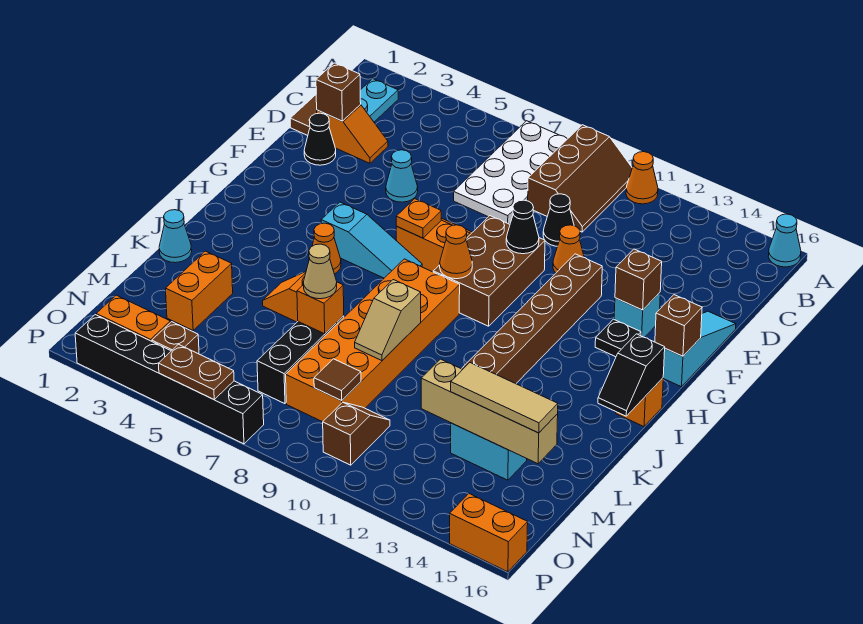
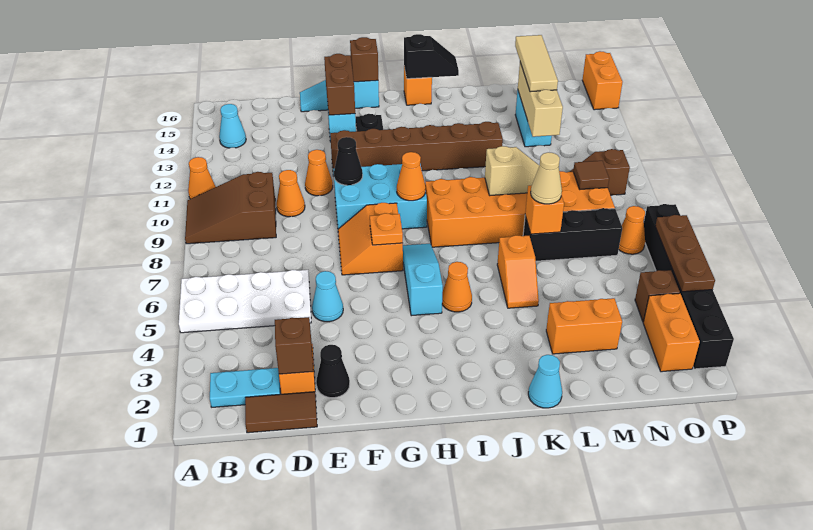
white plate A7:D8 level 1 -> white plate A5:D6 level 1
brown slope A9:C10 level 1 top 9 -> brown slope A9:C10 level 1 top C
cyan cone A16 level 1 -> cyan cone B14 level 1
black cone D10 level 1 -> orange cone D10 level 1
brown brick F9:H10 level 1 -> cyan brick F9:H10 level 1
brown brick F14 level 2 -> brown brick F14:F15 level 2
tan brick M12:M15 level 2 -> tan brick M12:M14 level 2
none -> orange cone O7 level 1
brown plate P5:P6 level 2 -> brown plate P4:P6 level 2

